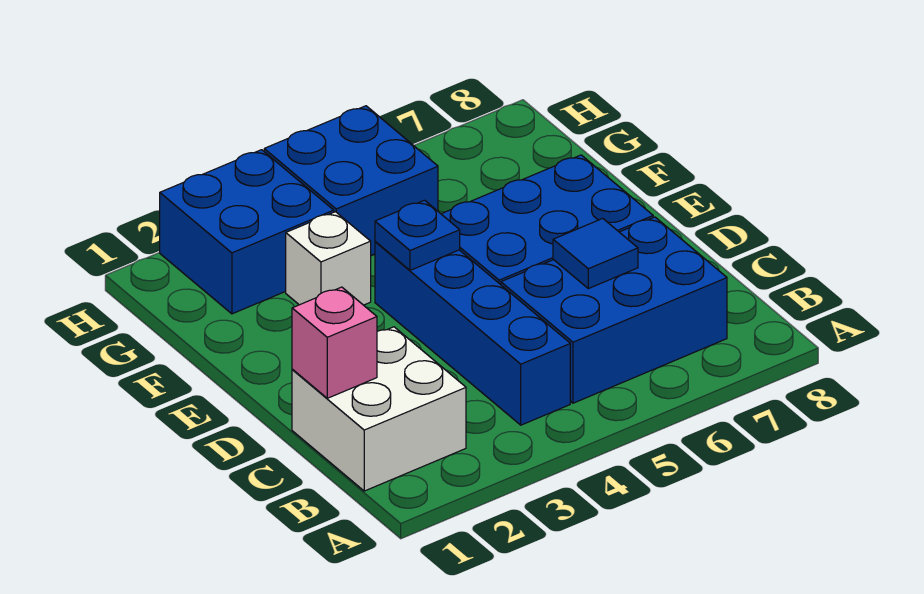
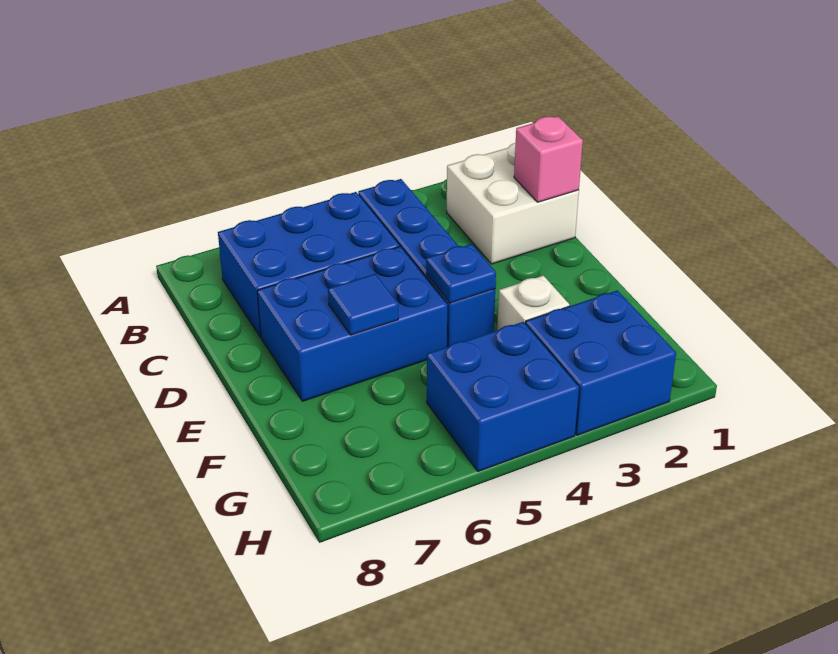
blue tile C6 level 2 -> blue tile E6 level 2

